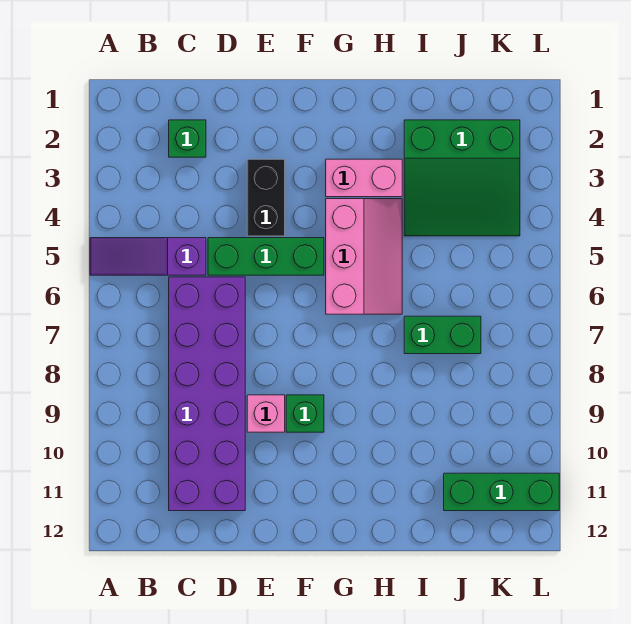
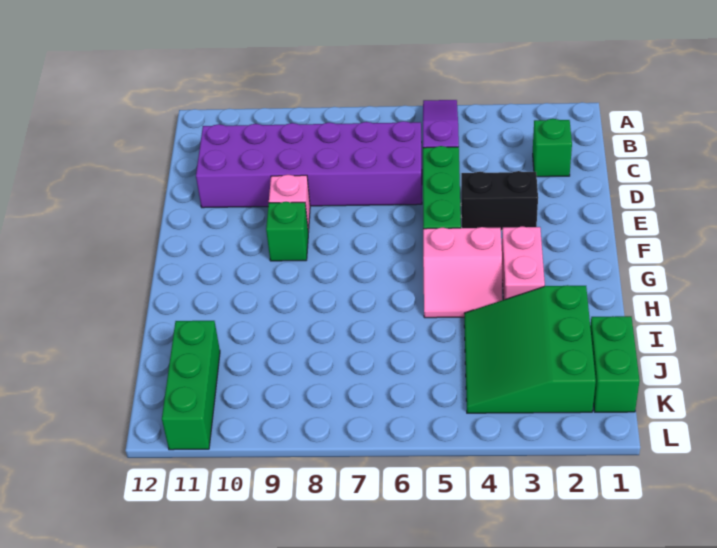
pink slope G4:H6 level 1 top G -> pink slope G4:H5 level 1 top G
green brick I7:J7 level 1 -> green brick J1:K1 level 1

